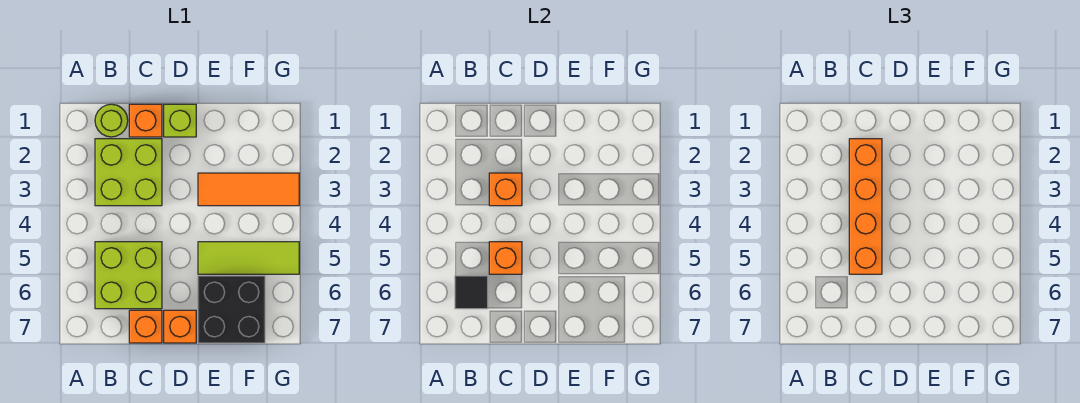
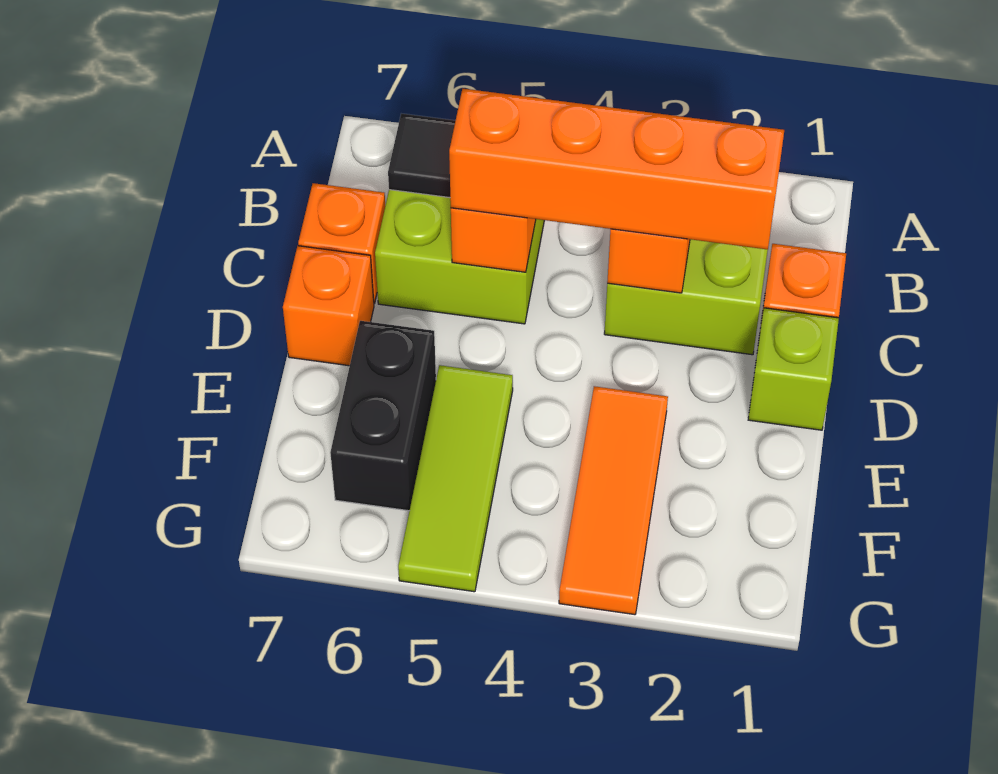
lime round brick B1 level 1 -> none
black brick E6:F7 level 1 -> black brick E6:F6 level 1

